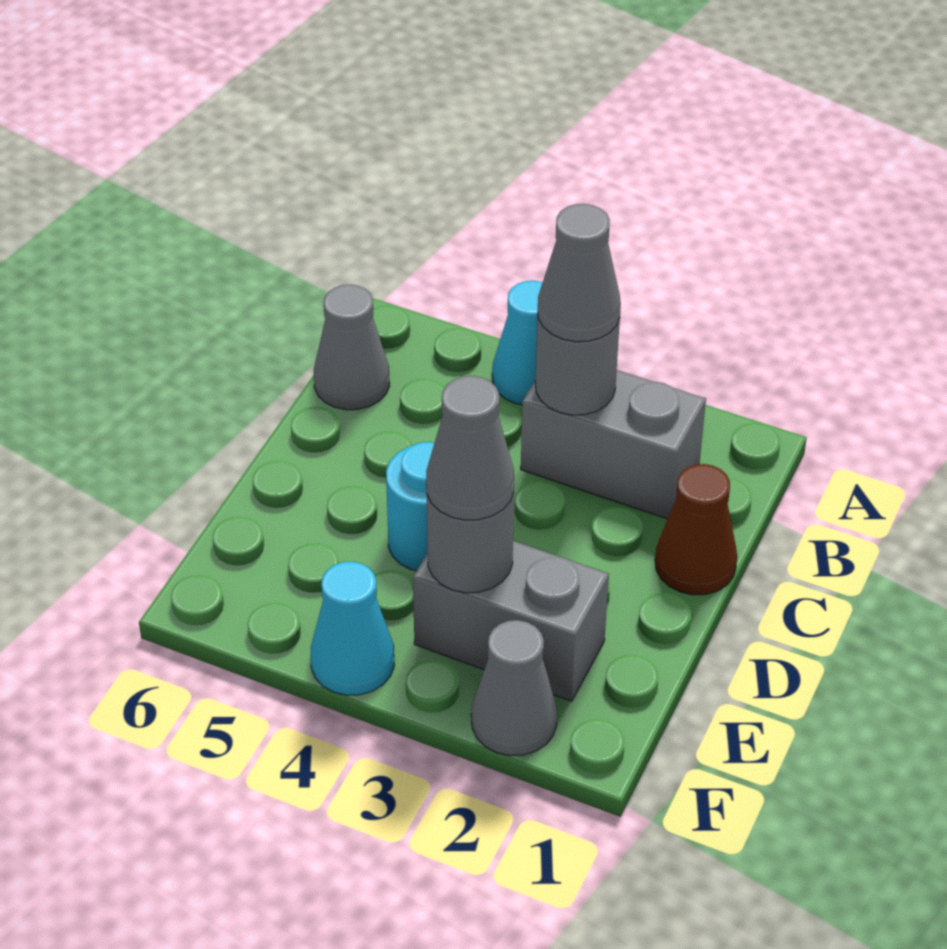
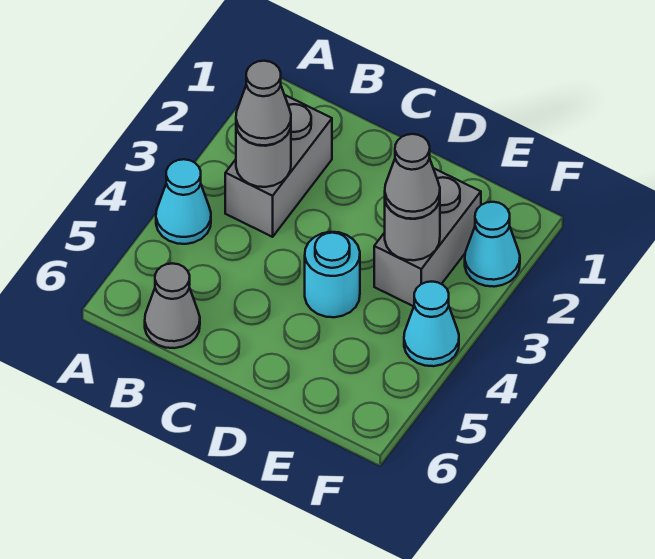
brown cone C1 level 1 -> none
grey cone F2 level 1 -> cyan cone F2 level 1

